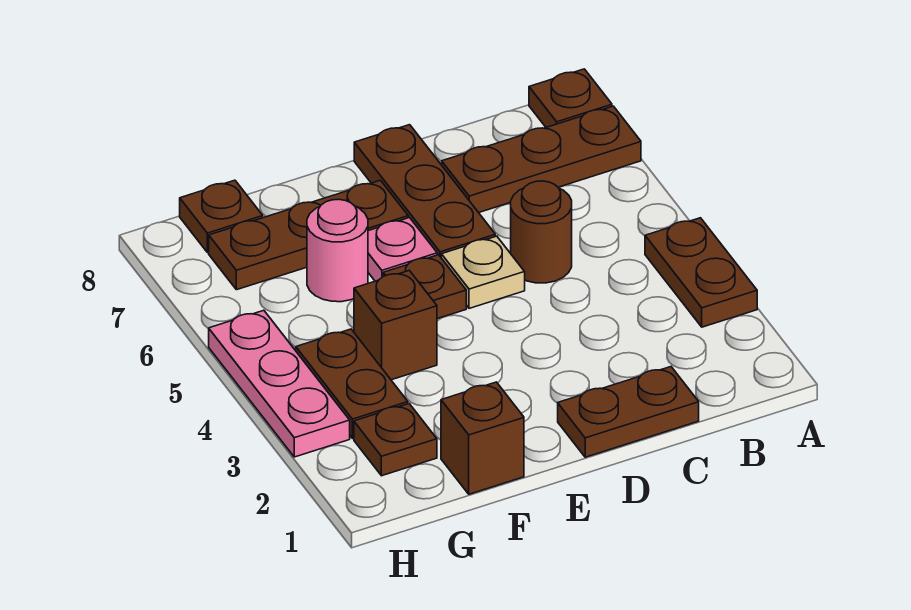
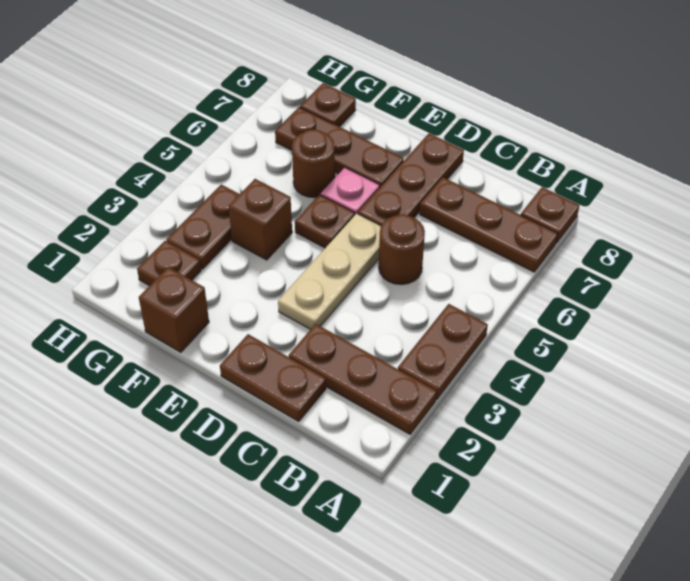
none -> brown plate A2:C2 level 1
tan plate D5 level 1 -> tan plate D3:D5 level 1
pink round brick F6 level 1 -> brown round brick F6 level 1
pink plate H3:H5 level 1 -> none

